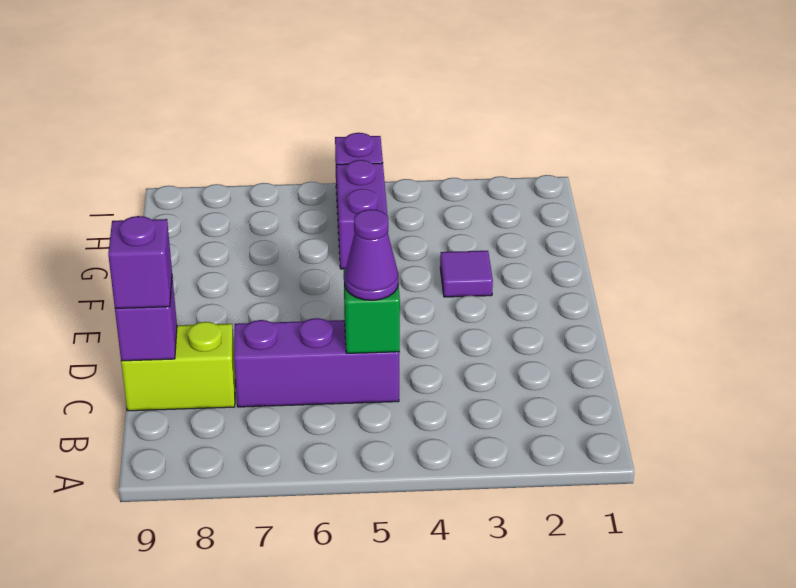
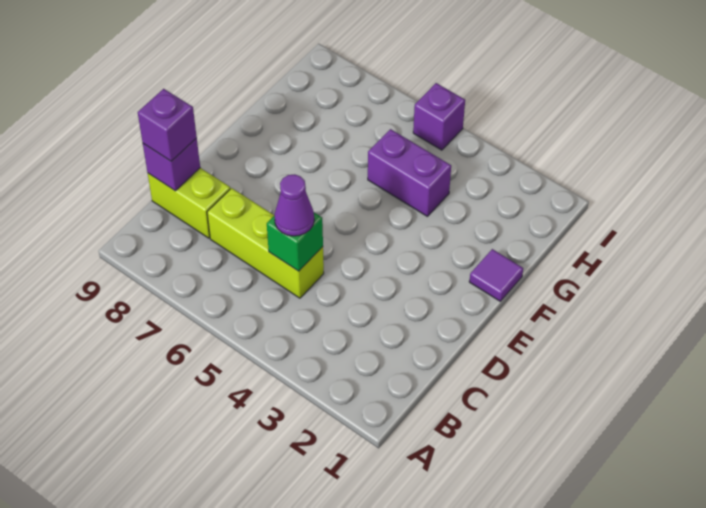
purple brick C5:C7 level 1 -> lime brick C5:C7 level 1
purple tile F3 level 1 -> purple tile F1 level 1
purple brick G5:H5 level 1 -> purple brick G4:G5 level 1

